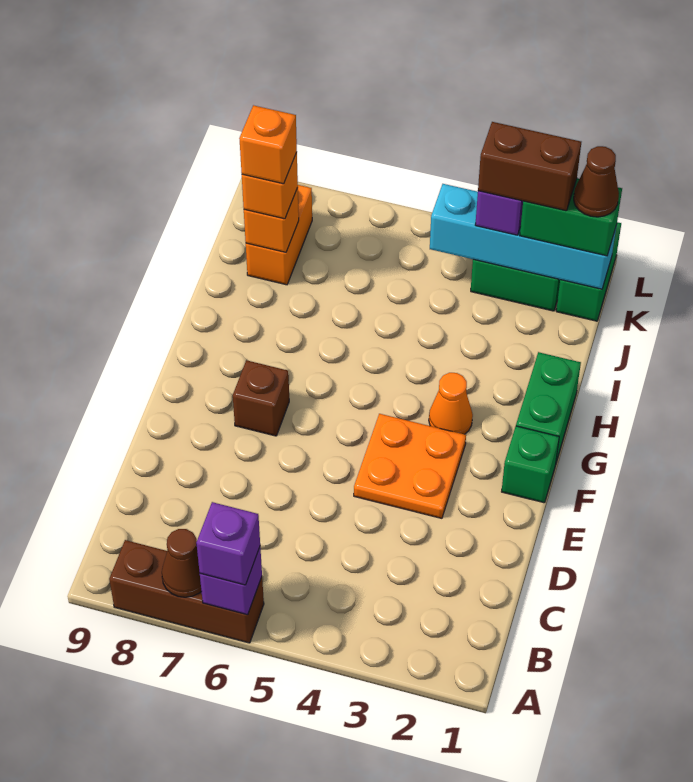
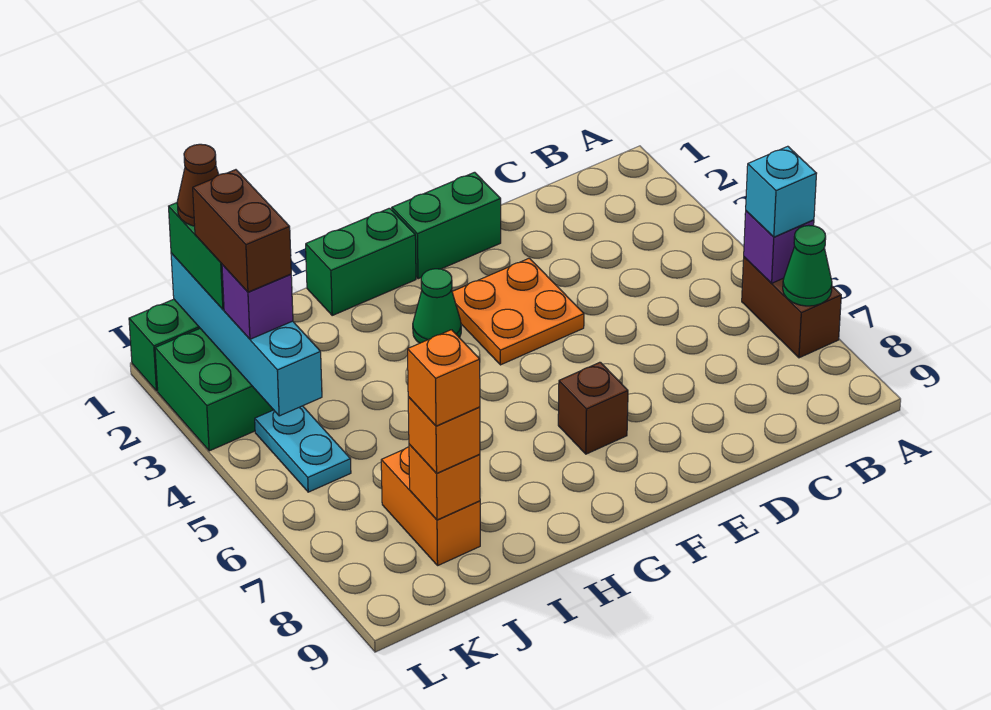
brown brick A6:A8 level 1 -> brown brick A6:A7 level 1
purple brick A6 level 3 -> cyan brick A6 level 3
brown cone A7 level 2 -> green cone A7 level 2
green brick F1 level 1 -> green brick E1:F1 level 1
orange cone G3 level 1 -> green cone G3 level 1
orange brick J8:K8 level 1 -> orange brick J7:J8 level 1
none -> cyan plate K4:K5 level 1

